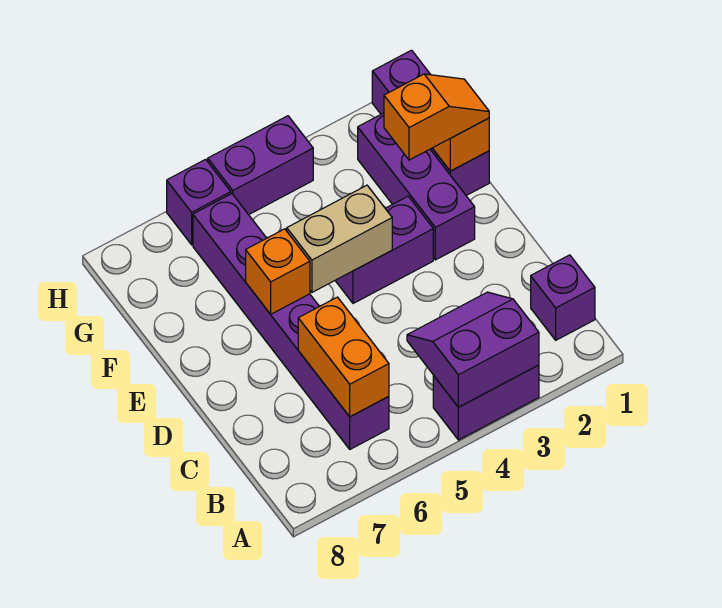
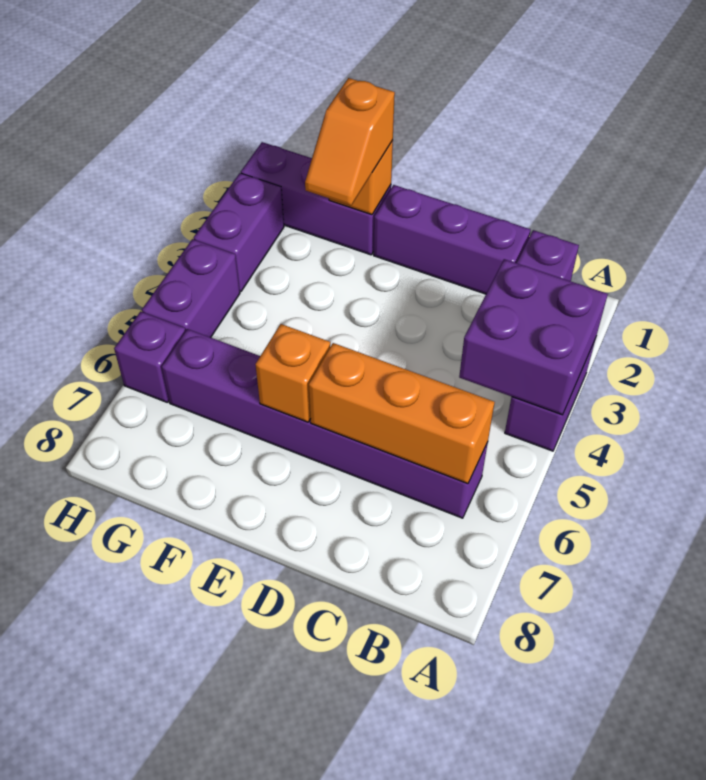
purple slope A3:B4 level 2 top A -> purple brick A3:B4 level 2
orange brick B6:C6 level 2 -> orange brick B6:D6 level 2
purple brick E2:G2 level 1 -> purple brick C1:E1 level 1
purple brick E3:E4 level 1 -> purple brick H2:H3 level 1
tan brick E4:E5 level 2 -> none
orange slope F1:F2 level 3 top 2 -> orange slope F1:F2 level 3 top 1

